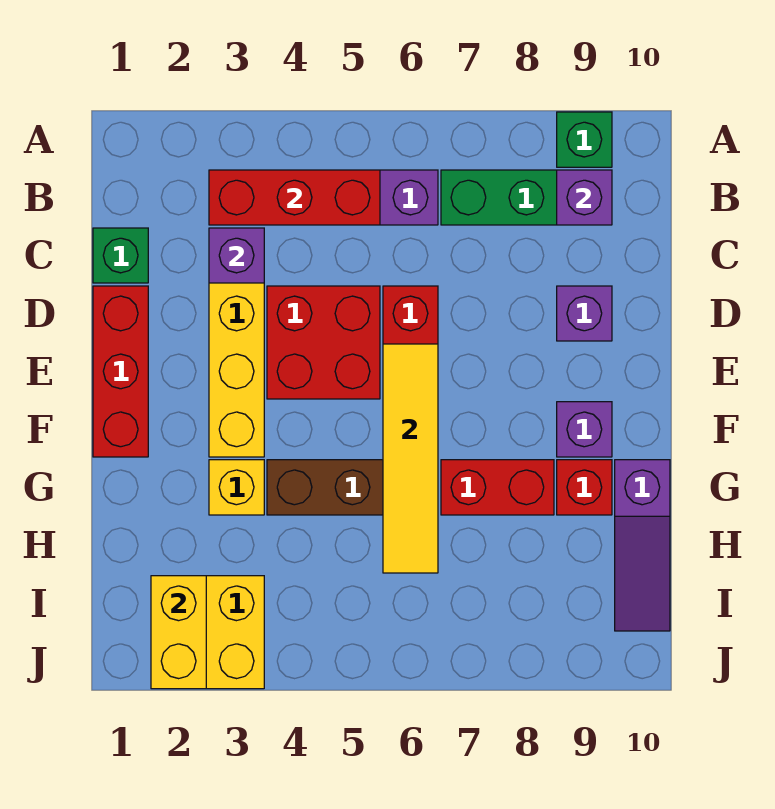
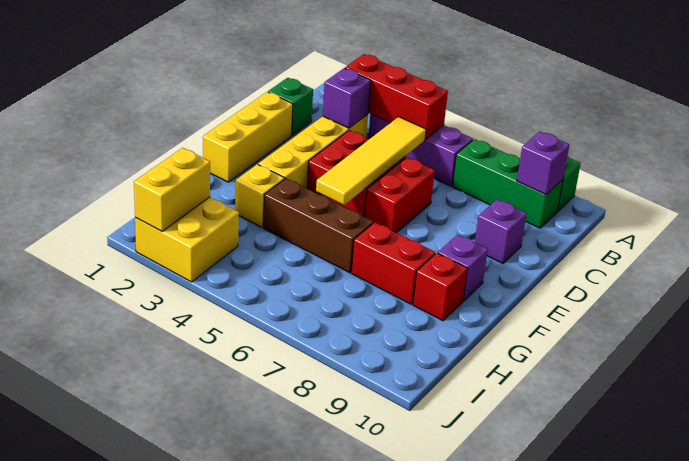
red brick D1:F1 level 1 -> yellow brick D1:F1 level 1
yellow tile E6:H6 level 2 -> yellow tile C5:F5 level 2
purple slope G10:I10 level 1 top G -> none

